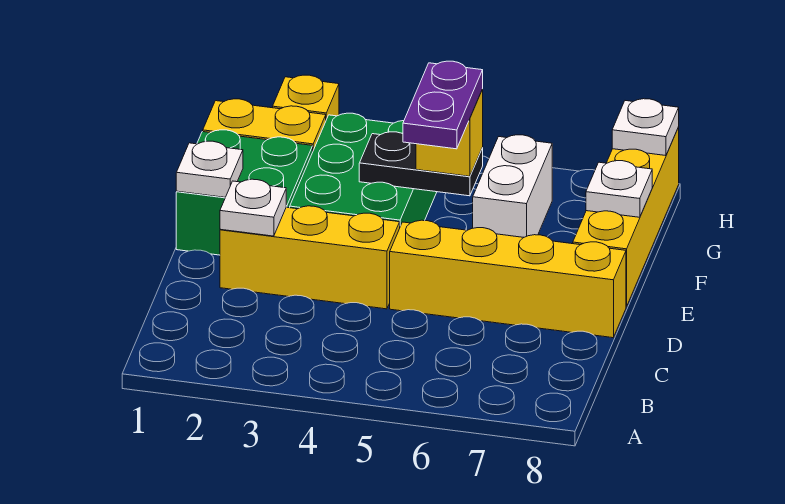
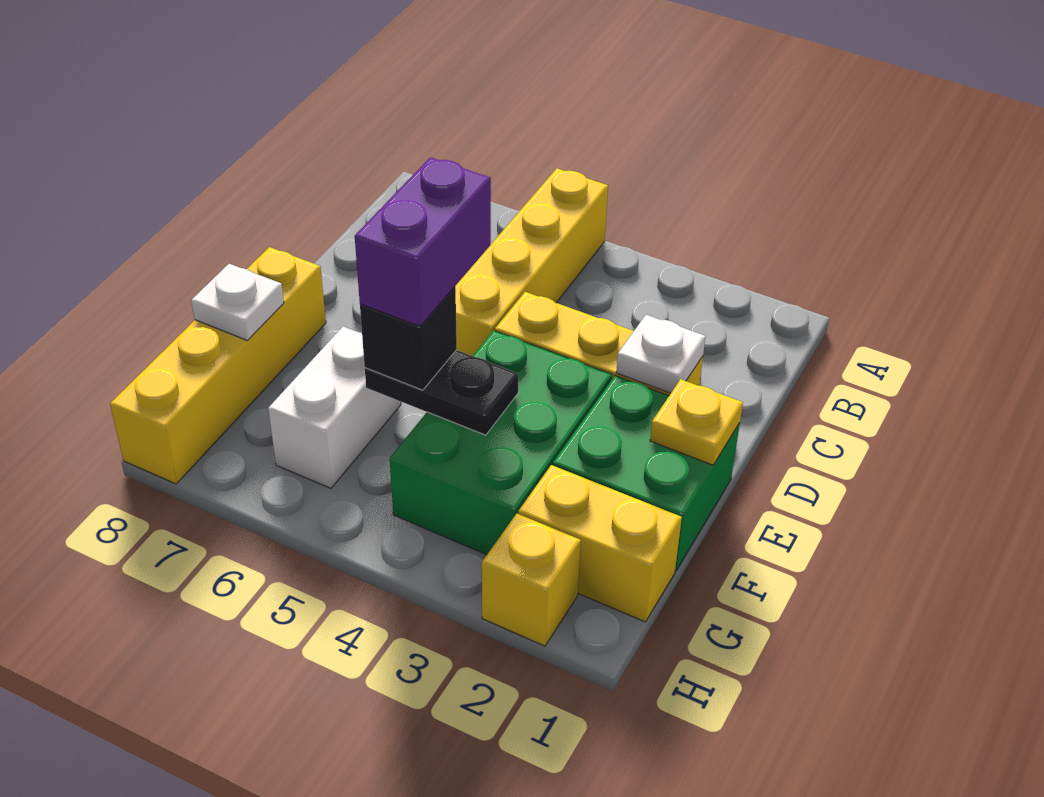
yellow brick D5:D8 level 1 -> yellow brick A5:D5 level 1
white plate E1 level 2 -> yellow plate E1 level 2
purple plate E5:F5 level 4 -> purple brick E5:F5 level 4
yellow brick F5 level 3 -> black brick F5 level 3
white plate H8 level 2 -> none

